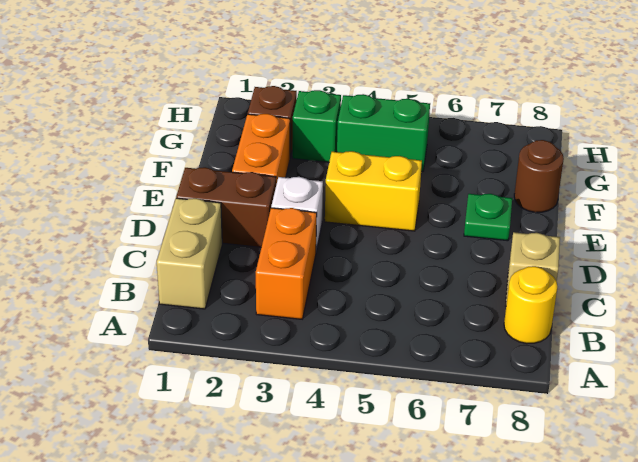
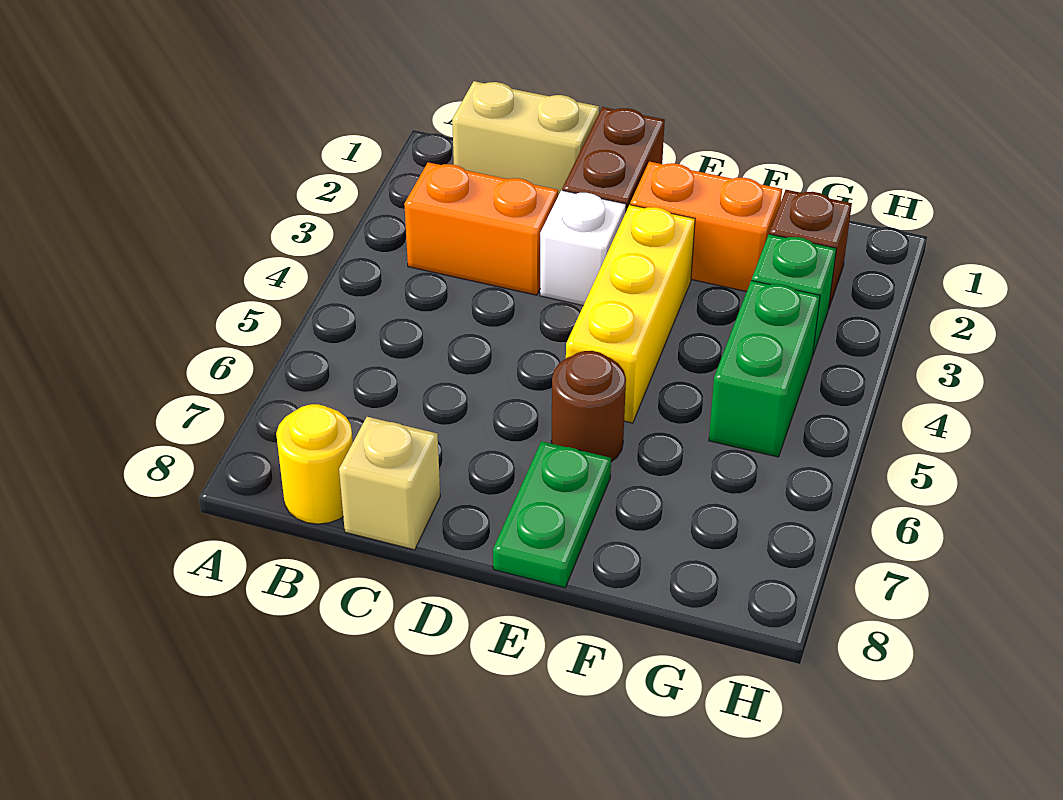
yellow brick E4:E5 level 1 -> yellow brick E3:E5 level 1
green plate E7 level 1 -> green plate E7:E8 level 1
brown round brick F8 level 1 -> brown round brick E6 level 1

